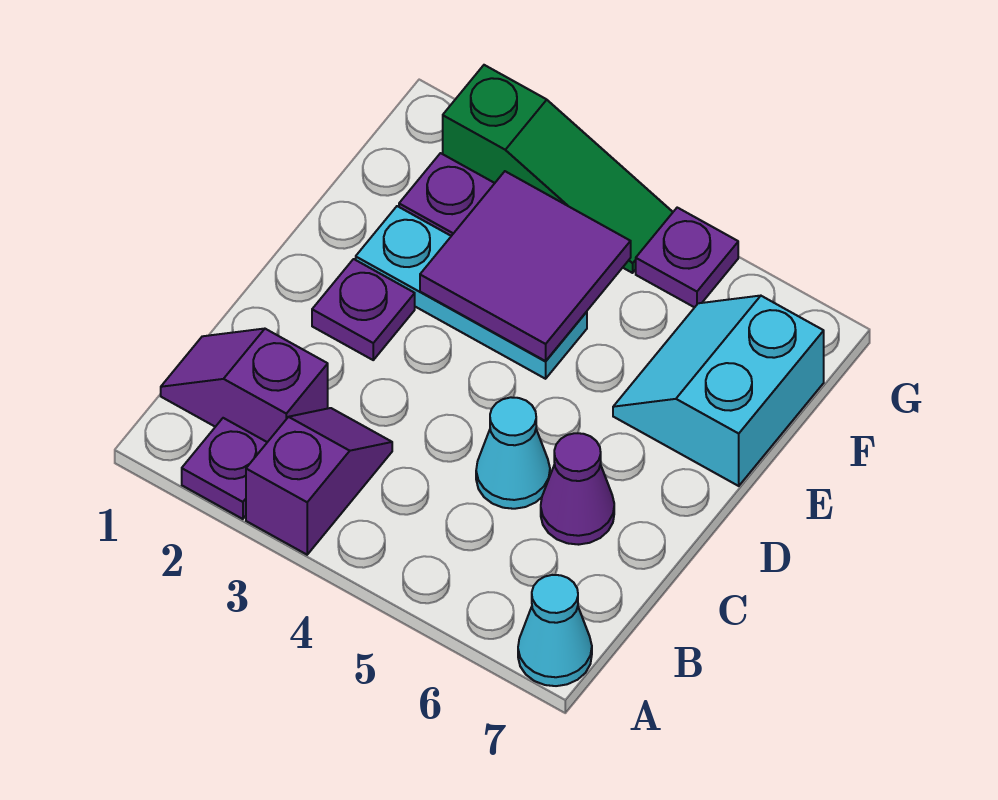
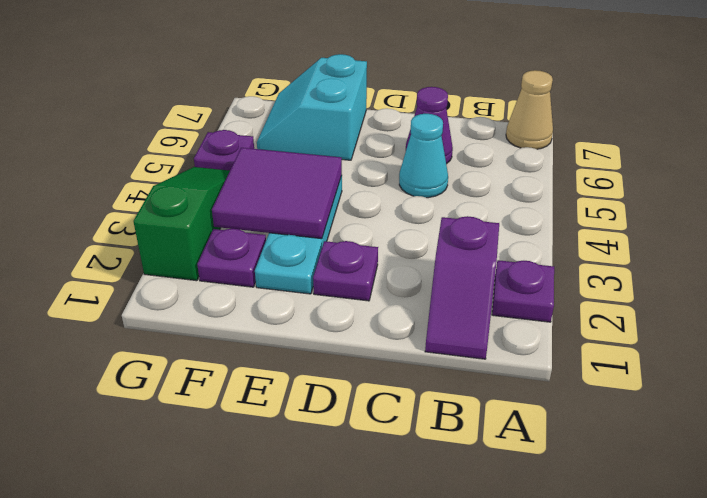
purple slope A3:B3 level 1 top A -> none
cyan cone A7 level 1 -> tan cone A7 level 1
cyan slope E6:F7 level 1 top 7 -> cyan slope E6:F7 level 1 top E

